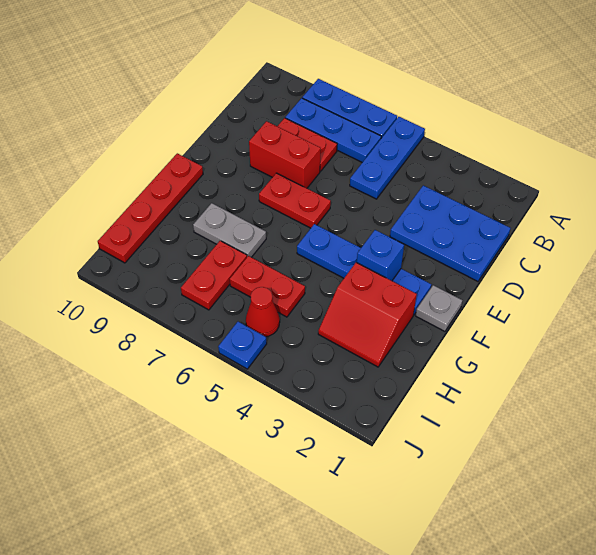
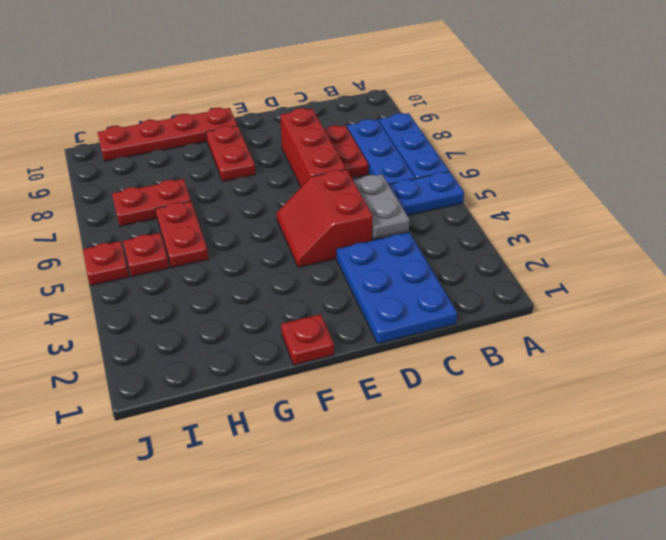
red brick D7:D8 level 1 -> red brick D6:D8 level 1
red plate E6:E7 level 1 -> red plate F8:F9 level 1
grey plate F1 level 1 -> red plate F1 level 1
blue plate F2:F5 level 1 -> none
blue brick F3 level 2 -> none
red slope G2:H3 level 1 top G -> red slope D4:E5 level 1 top D
grey plate G7:G8 level 1 -> grey plate C4:C5 level 2
red cone I5 level 1 -> red plate I5 level 1
blue plate J5 level 1 -> red plate J5 level 1

